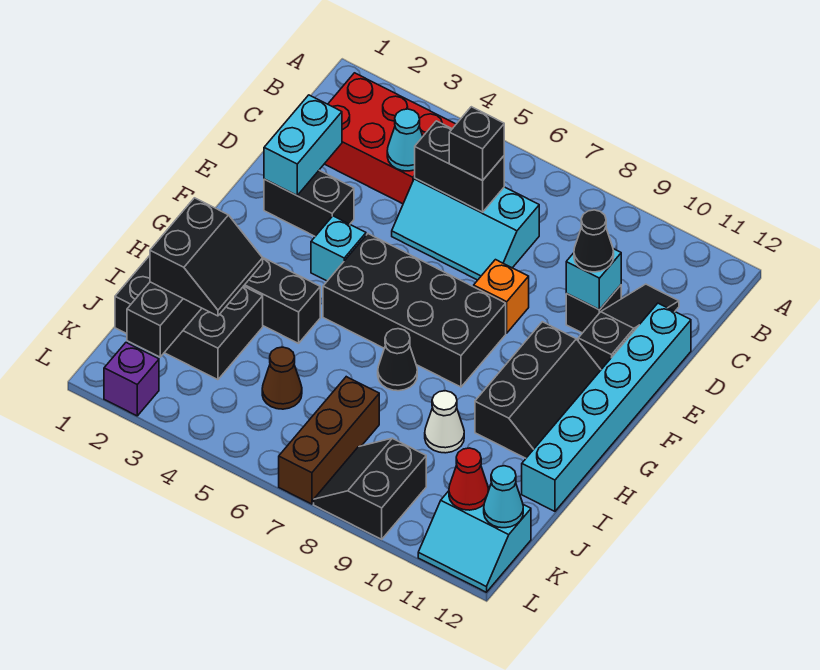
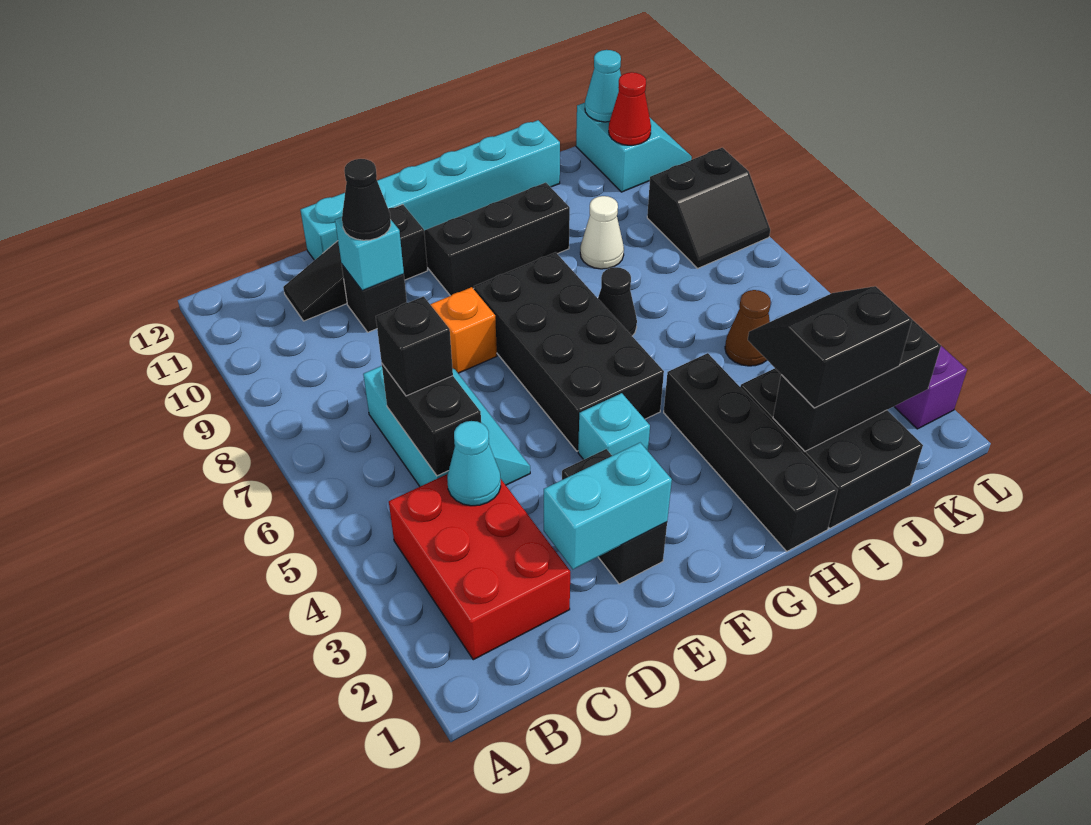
brown brick J7:L7 level 1 -> none

